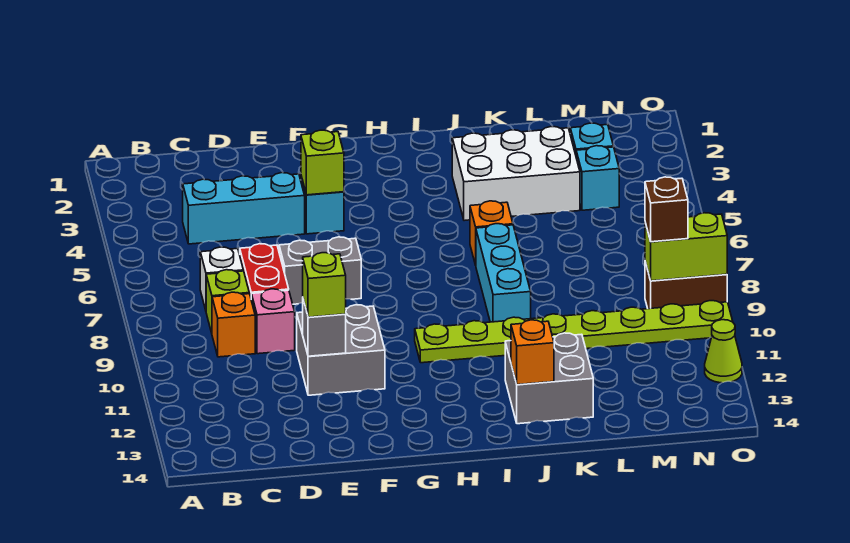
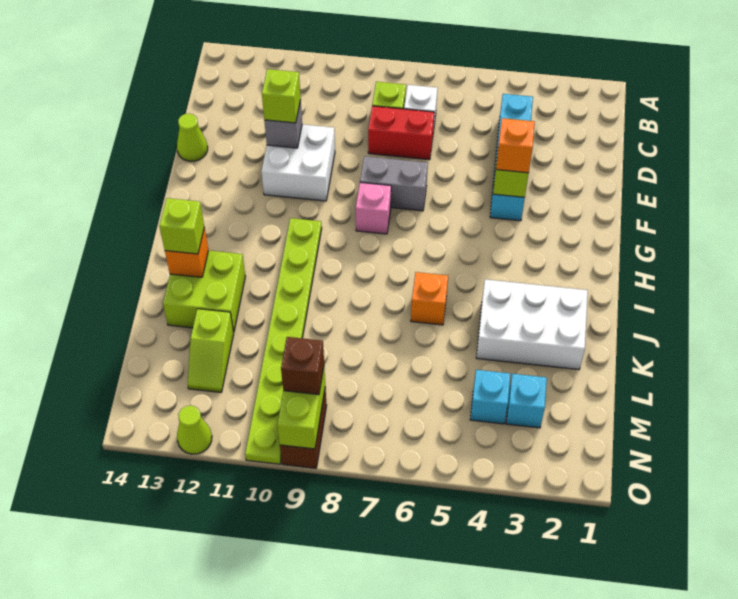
orange brick C9 level 1 -> orange brick F4 level 3
pink brick D9 level 1 -> pink brick G8 level 1
grey brick E7:F7 level 1 -> grey brick F7:F8 level 1
grey brick E10:F11 level 1 -> white brick E10:F11 level 1
none -> lime cone E14 level 1
white brick J3:L4 level 1 -> white brick J2:K4 level 1
cyan brick J7:J9 level 1 -> none
grey brick J12:K13 level 1 -> lime brick J12:K13 level 1
none -> lime brick J13 level 3
none -> lime slope L12:M12 level 1 top L

